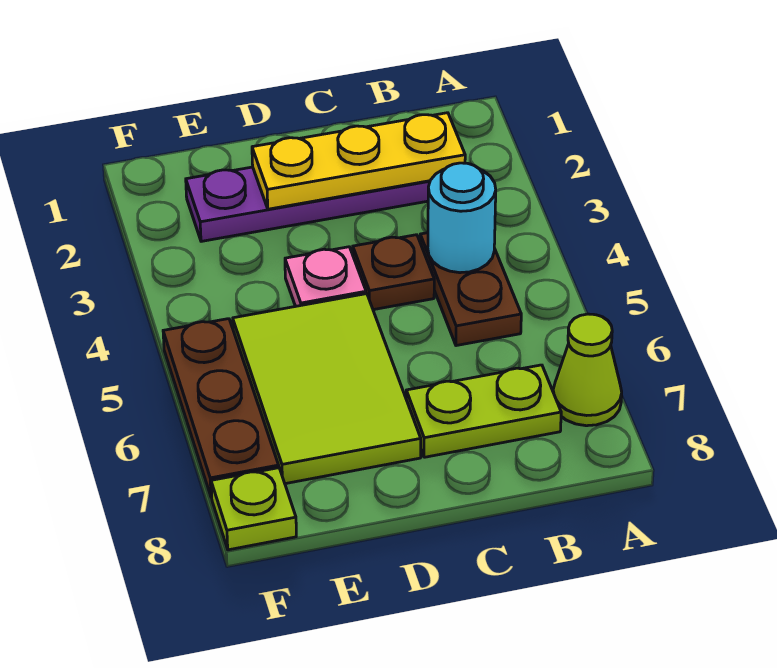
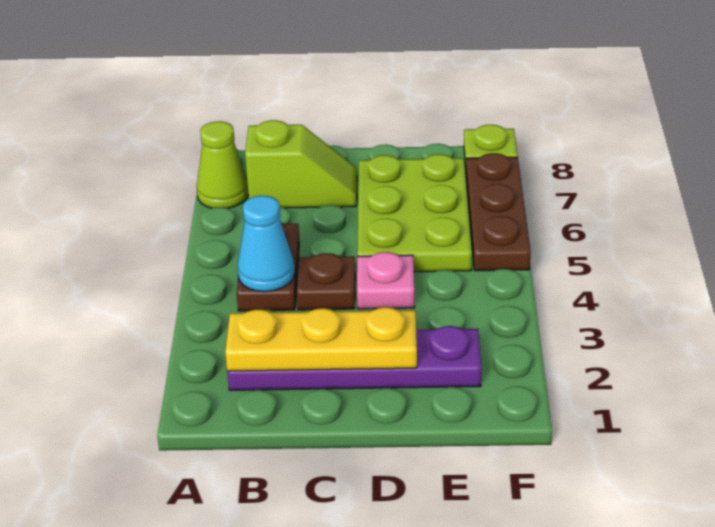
cyan round brick B4 level 2 -> cyan cone B4 level 2
lime plate B7:C7 level 1 -> lime slope B7:C7 level 1 top B
lime tile D5:E7 level 1 -> lime plate D5:E7 level 1

